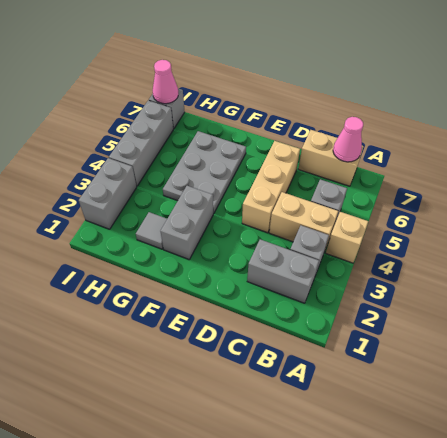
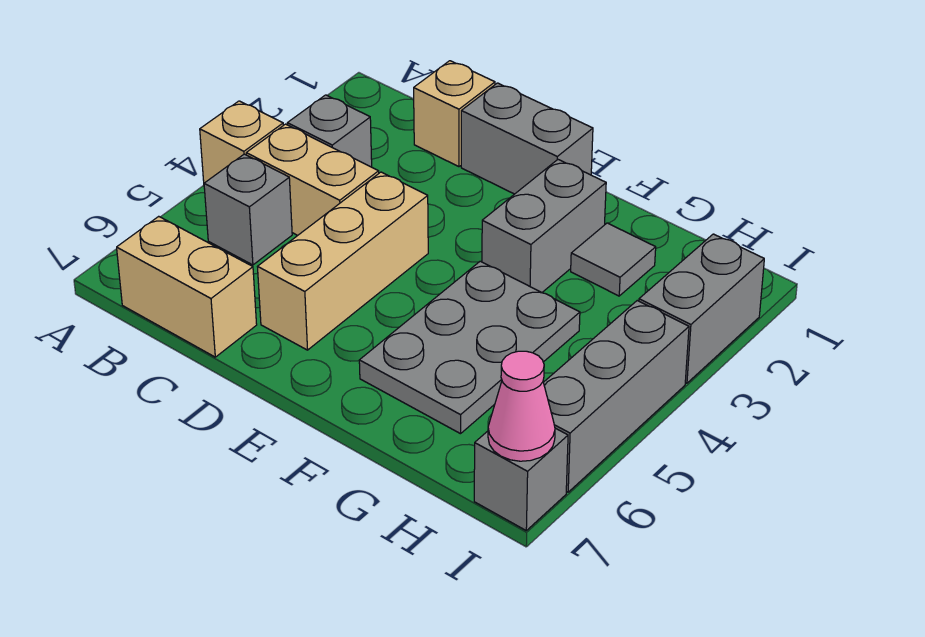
grey brick B2:C2 level 1 -> grey brick D1:E1 level 1
pink cone B7 level 2 -> none
none -> tan brick C1 level 1

